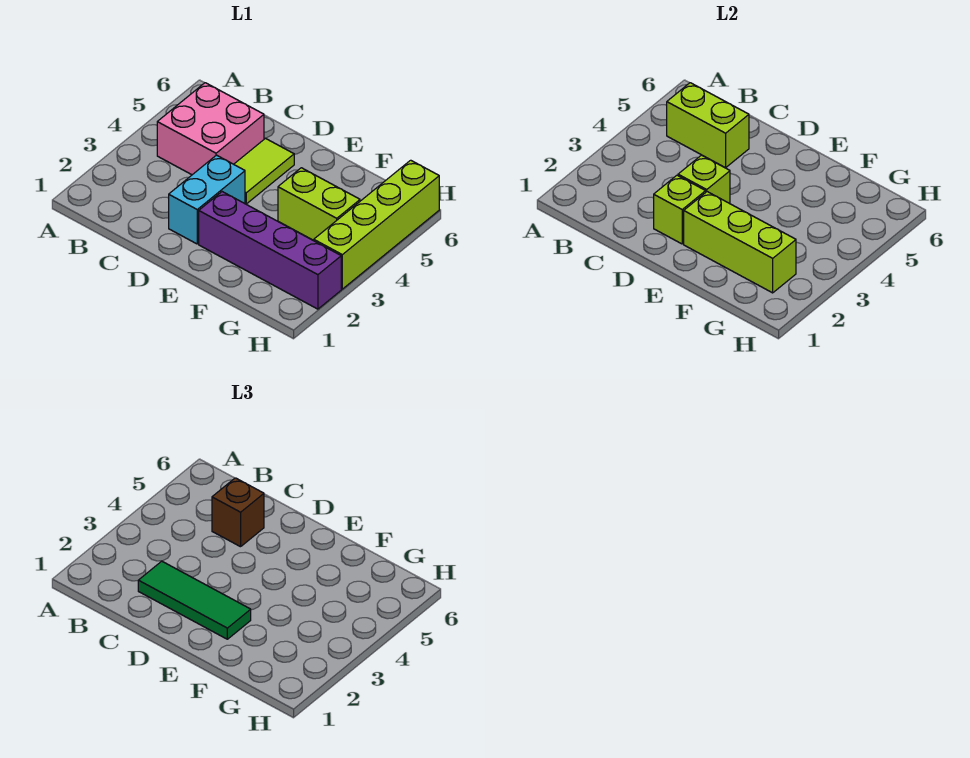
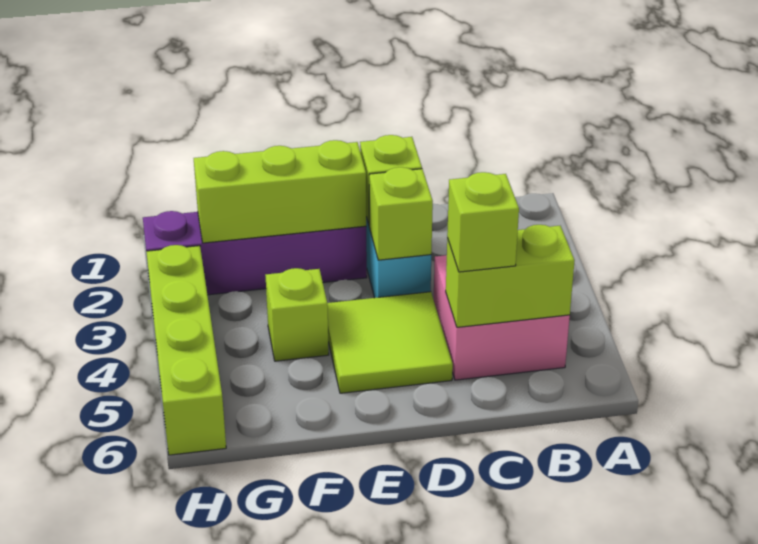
green tile C2:E2 level 3 -> none
brown brick C5 level 3 -> lime brick C5 level 3
lime tile D4:D5 level 1 -> lime tile D4:E5 level 1
lime brick F4:G4 level 1 -> lime brick F4 level 1

